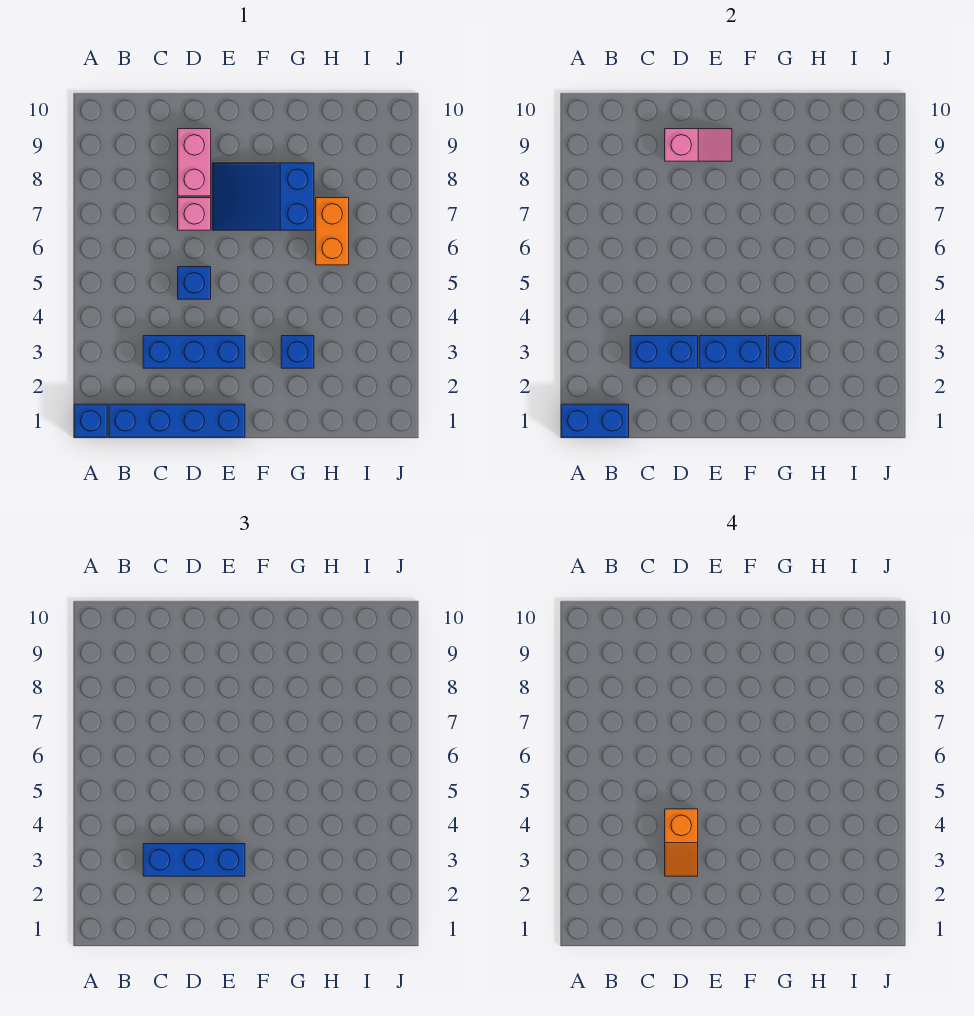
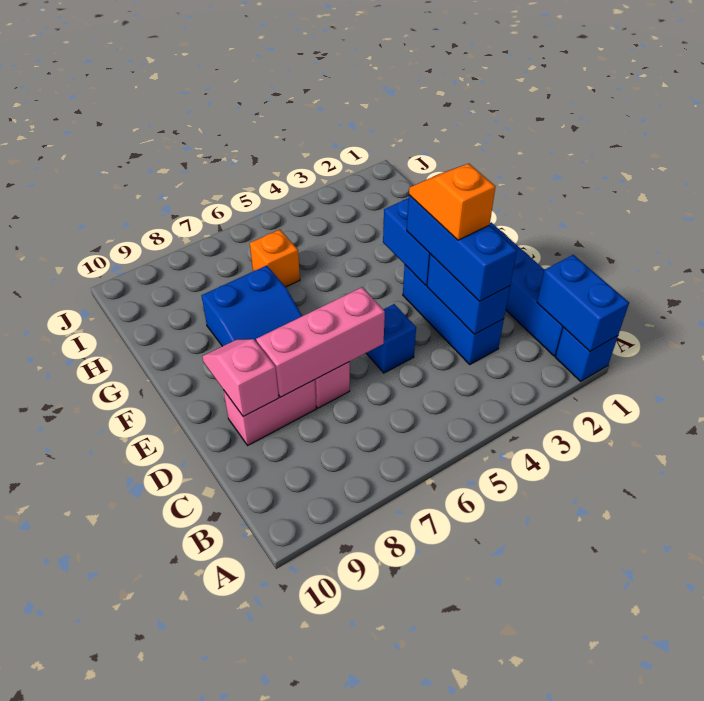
orange slope D3:D4 level 4 top 4 -> orange slope D3:E3 level 4 top D
none -> pink brick D6:D8 level 2
blue brick G3 level 1 -> none
blue brick G3 level 2 -> none
orange brick H6:H7 level 1 -> orange brick H6 level 1

